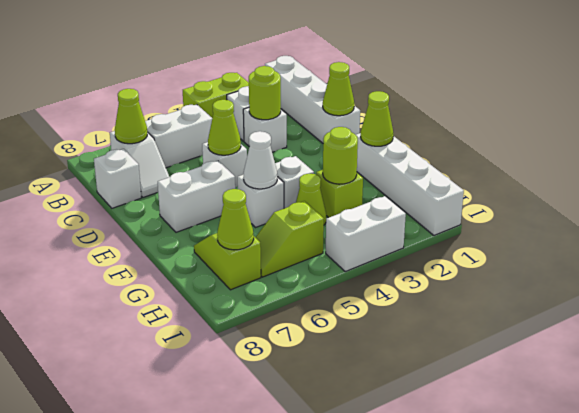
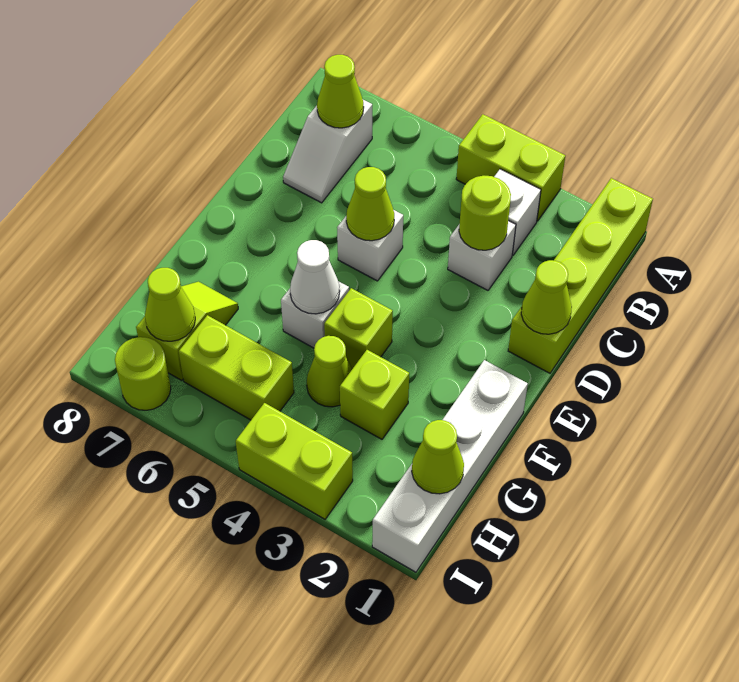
white brick A1:D1 level 1 -> lime brick A1:D1 level 1
white brick B5:B6 level 1 -> none
white brick C8 level 1 -> none
white brick E6:E7 level 1 -> none
lime cone F1 level 2 -> lime cone H1 level 2
white brick F4 level 1 -> lime brick F4 level 1
lime round brick G3 level 2 -> lime round brick I7 level 1
lime slope H5:H6 level 1 top 5 -> lime brick H5:H6 level 1
white brick I3:I4 level 1 -> lime brick I3:I4 level 1

